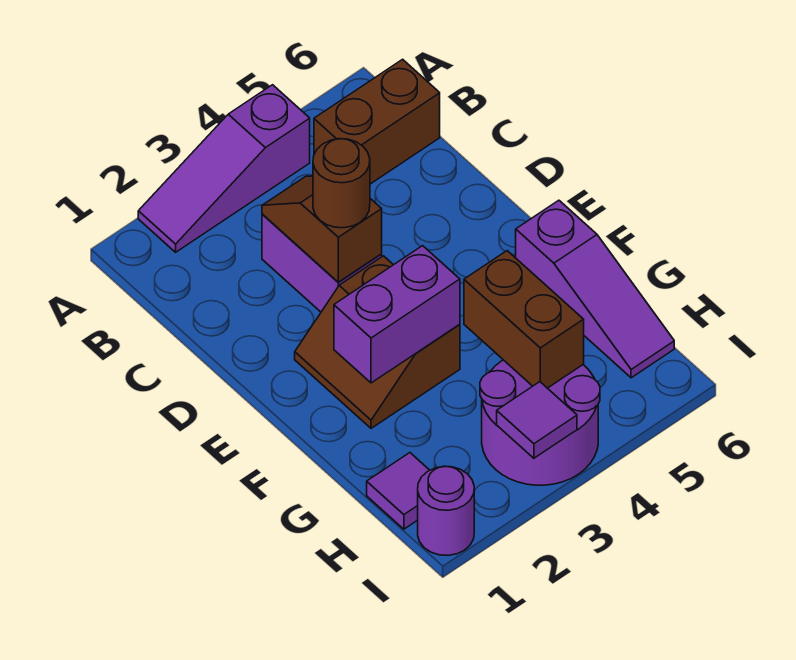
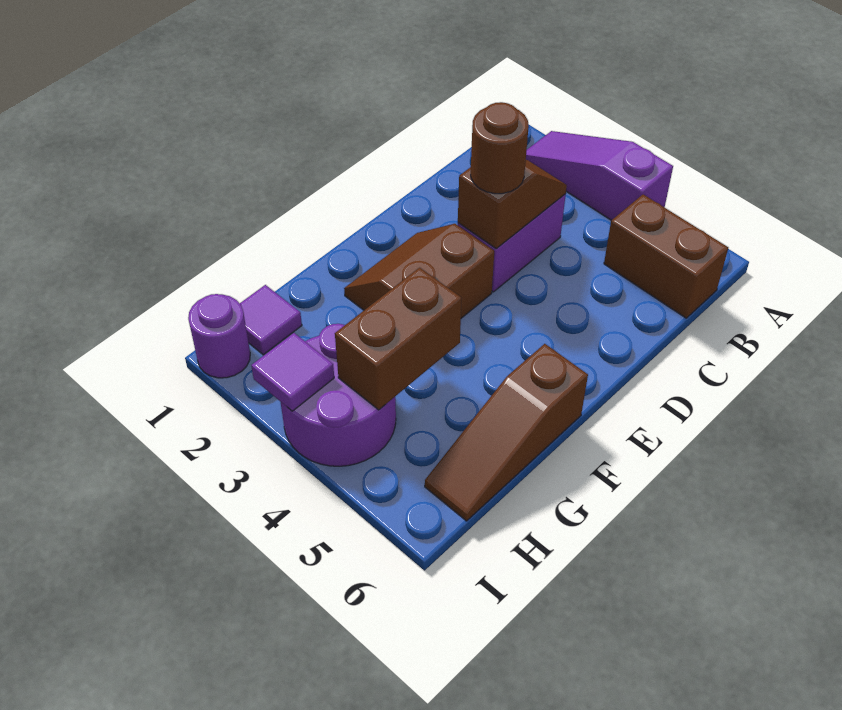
purple brick F2:F3 level 2 -> none
purple slope F6:H6 level 1 top F -> brown slope F6:H6 level 1 top F

